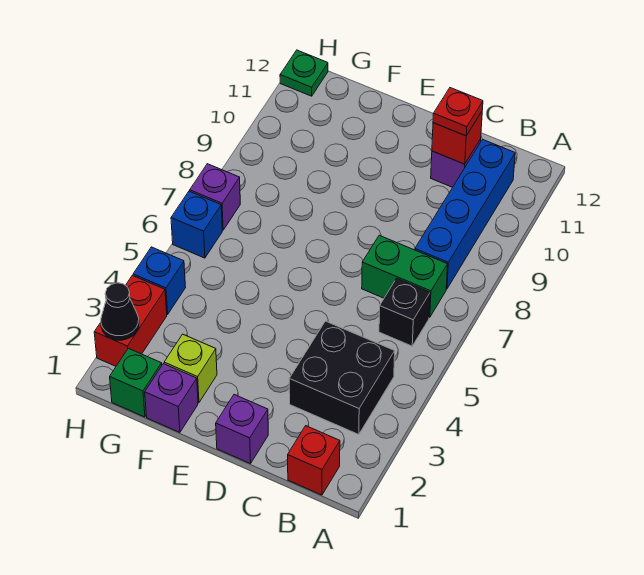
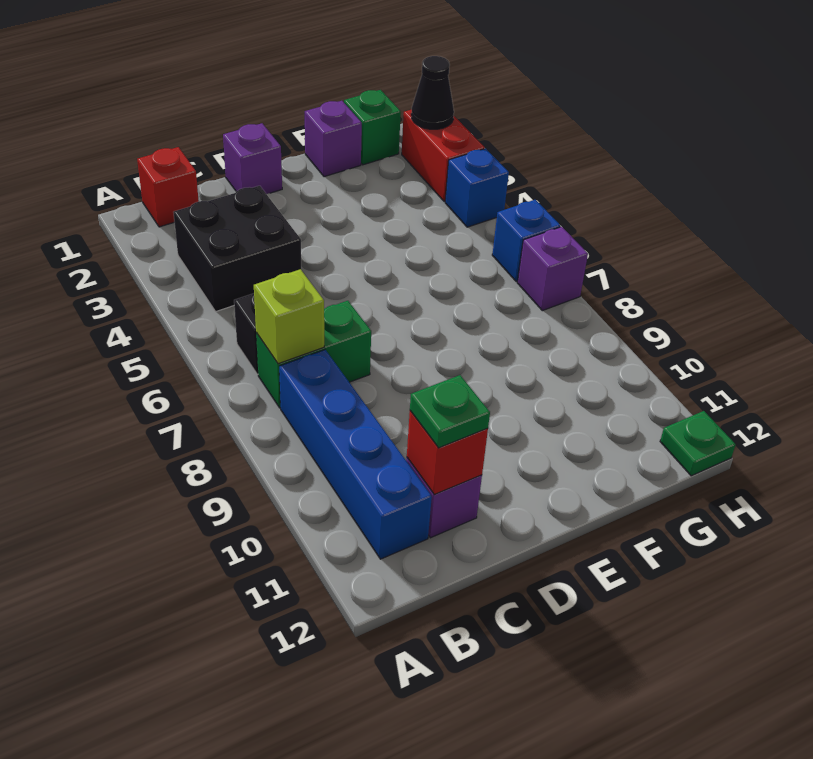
red plate C11 level 3 -> green plate C11 level 3
lime brick F2 level 1 -> lime brick B7 level 2

